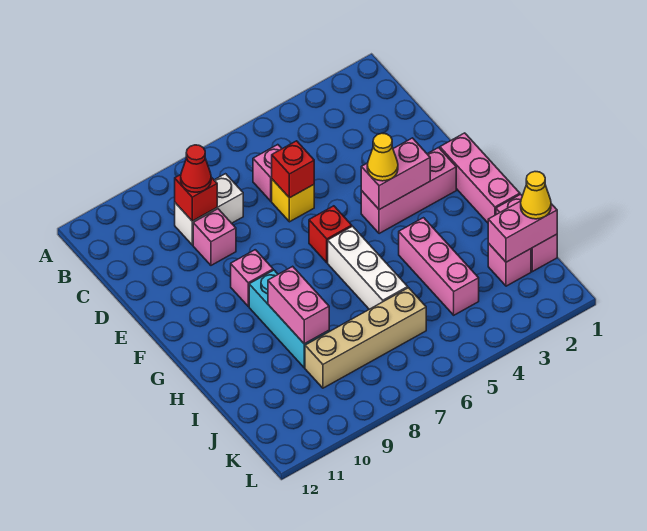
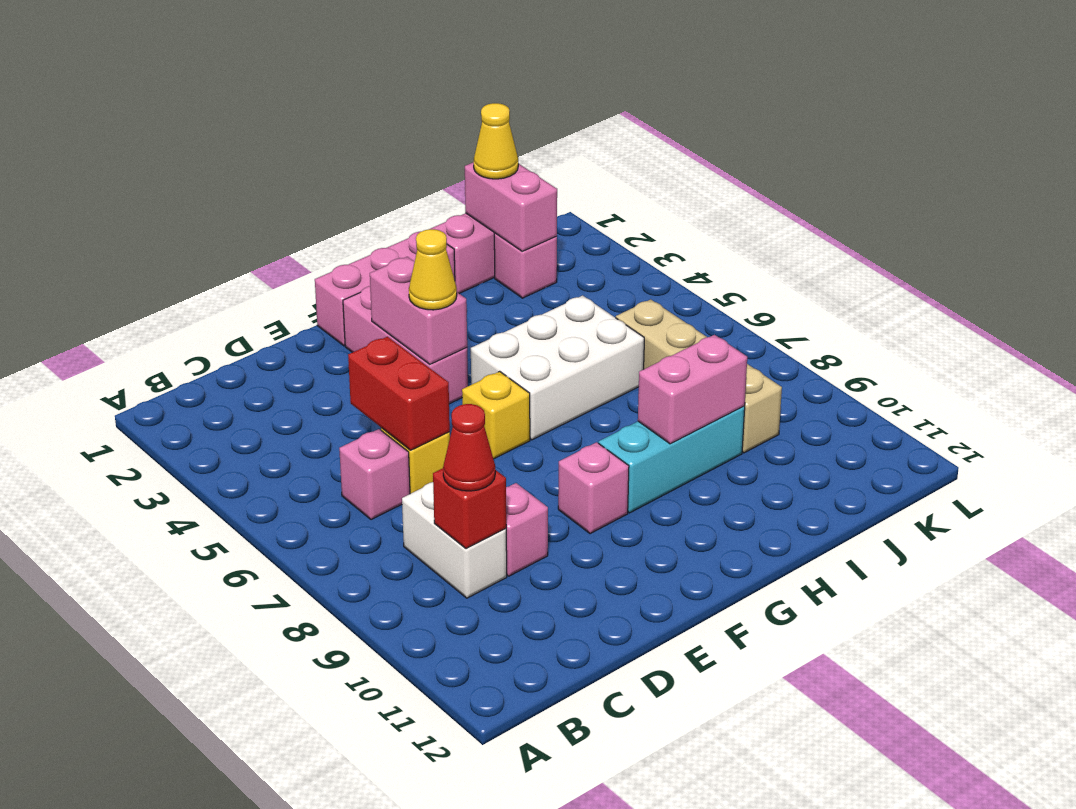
red brick D6 level 2 -> red brick D5:D6 level 2
red brick F6 level 1 -> yellow brick F6 level 1
white brick G6:I6 level 1 -> white brick G5:I6 level 1
pink brick H4:J4 level 1 -> none

